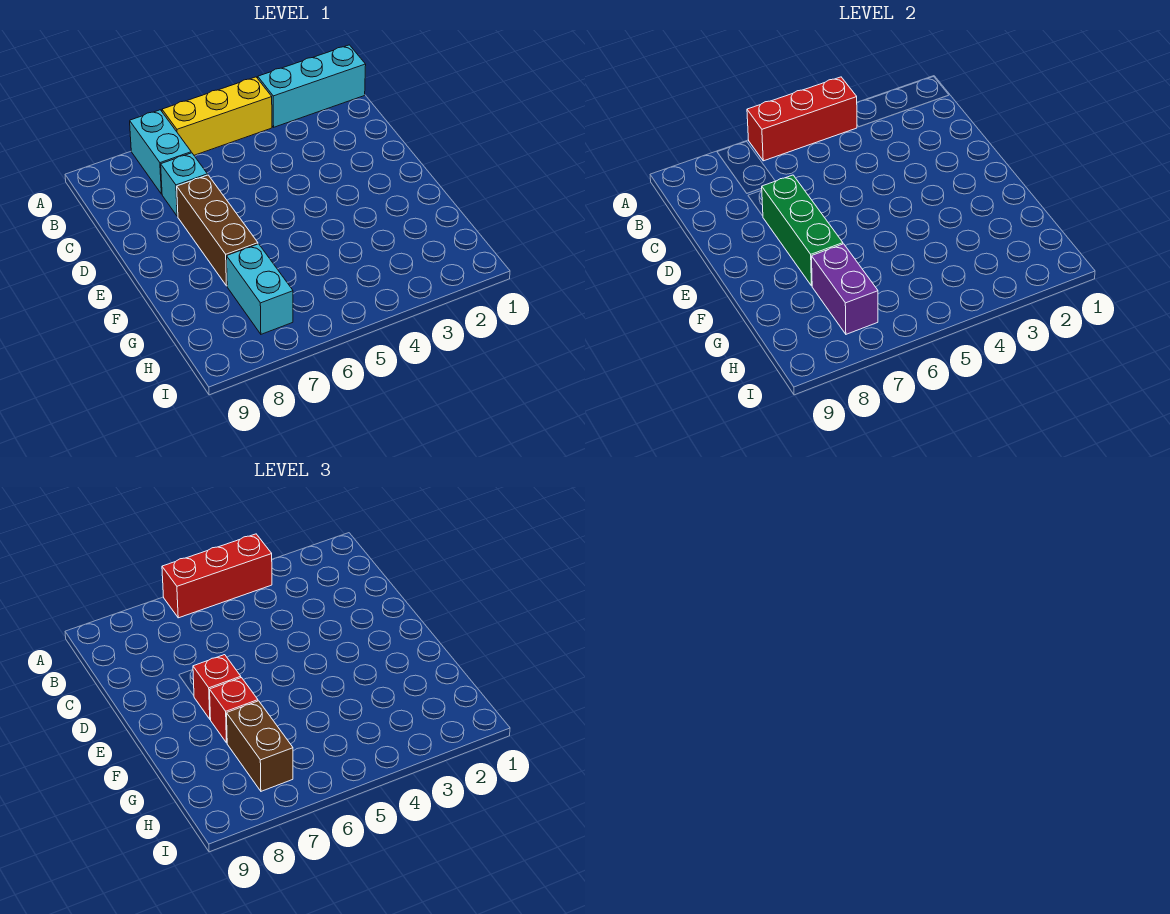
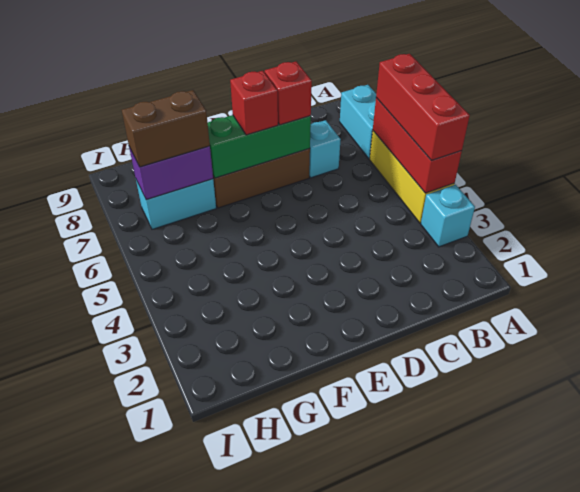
cyan brick A1:A3 level 1 -> cyan brick A3 level 1
cyan brick A7:B7 level 1 -> cyan brick A7:A8 level 1
red brick F7 level 3 -> red brick D7 level 3

